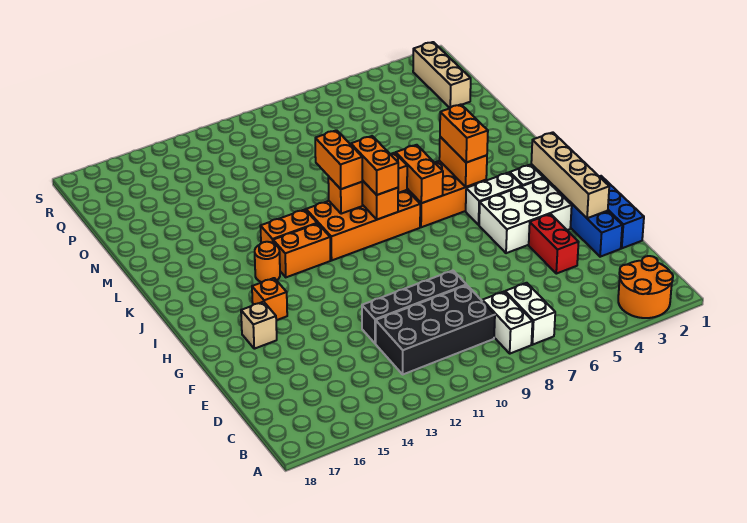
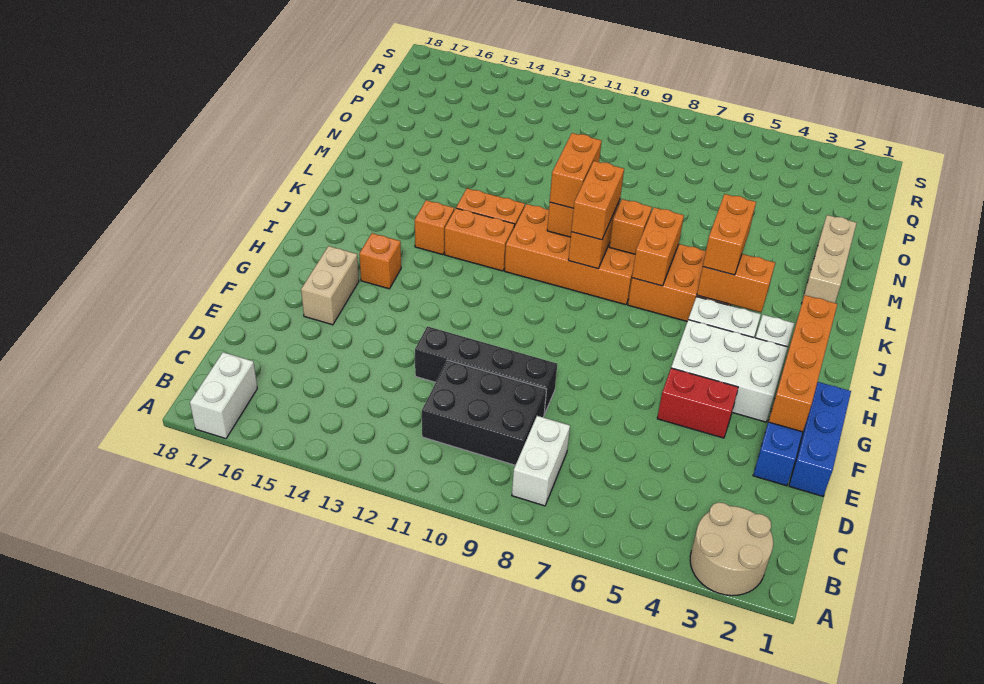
orange round brick A2:B3 level 1 -> tan round brick A2:B3 level 1
white brick B7:C7 level 1 -> white brick A17:B17 level 1
black brick C9:D12 level 1 -> black brick C9:D11 level 1
red brick E4:F4 level 1 -> red brick F4:F5 level 1
tan brick F2:I2 level 2 -> orange brick F2:I2 level 2
tan brick G16 level 1 -> tan brick F16:G16 level 1
orange brick J5:K5 level 2 -> orange brick J4:J5 level 2
orange round brick J14 level 1 -> orange brick J14 level 1
tan brick P2:R2 level 1 -> tan brick L2:N2 level 1

